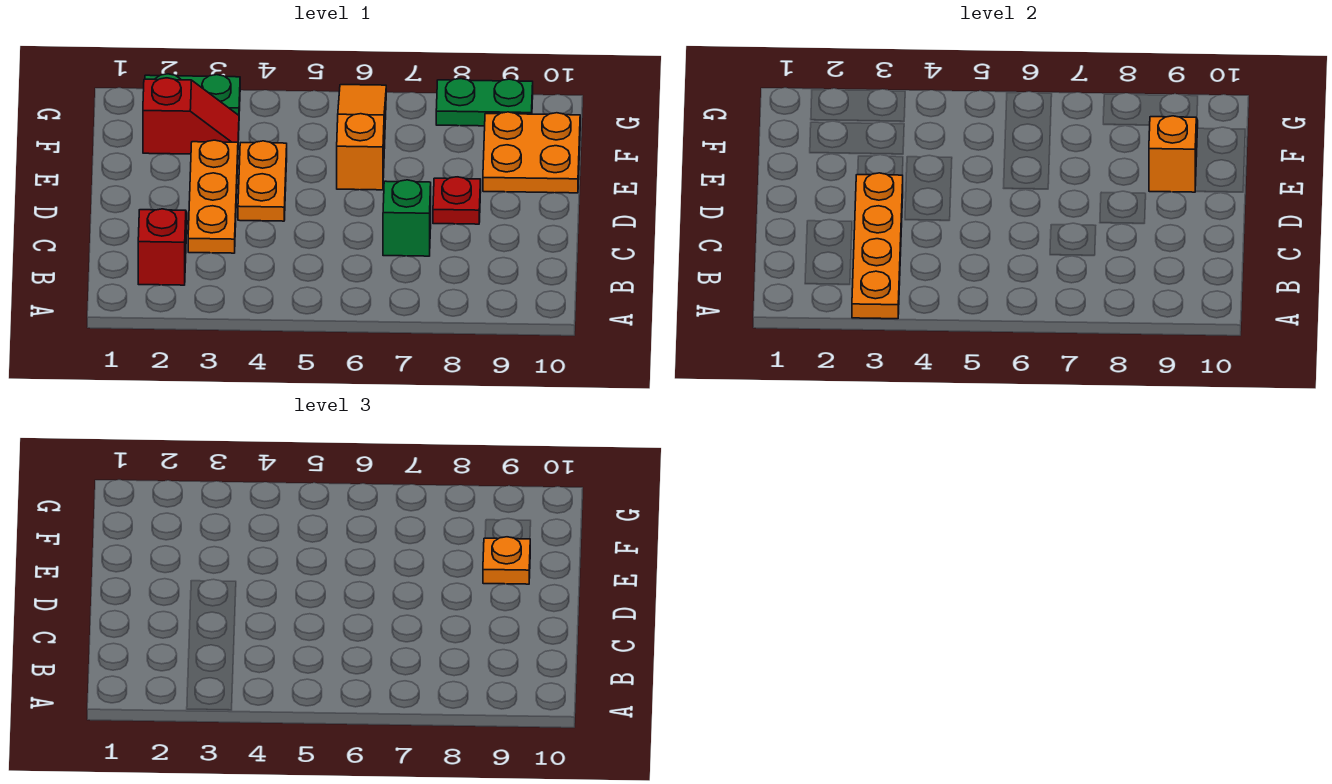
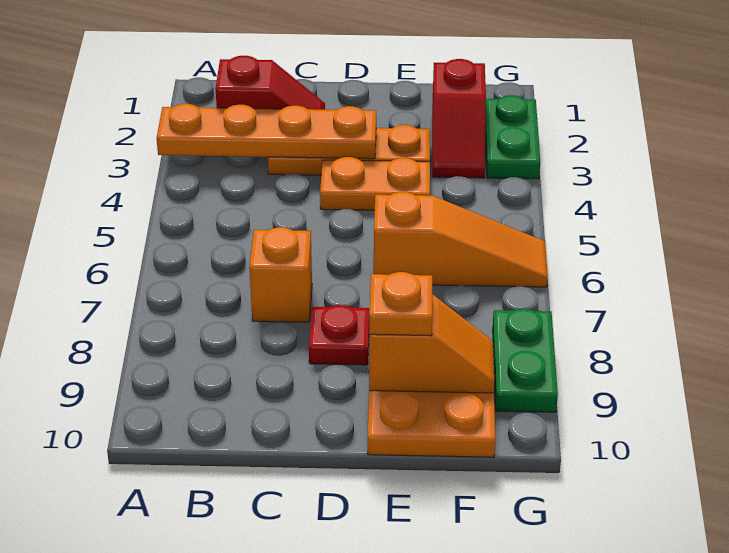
green brick C7 level 1 -> orange brick C7 level 1

